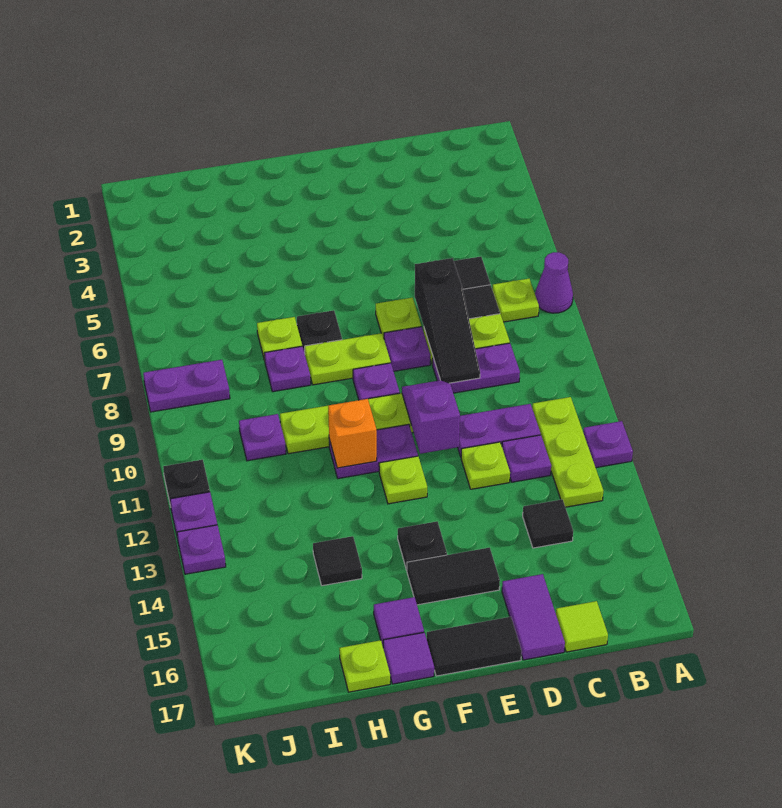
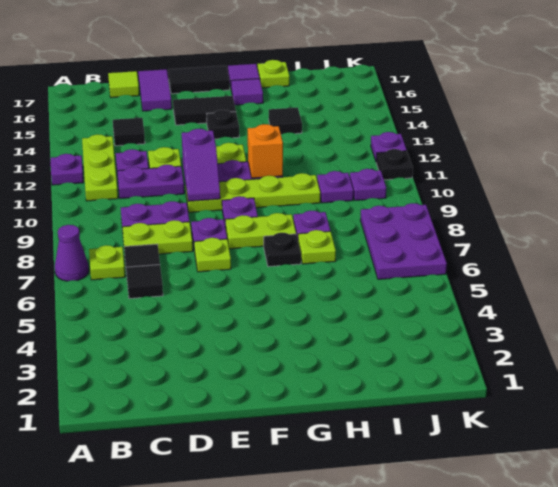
black slope D7:D9 level 2 top 7 -> none
purple plate J8:K8 level 1 -> purple plate J6:K8 level 1
purple plate K13 level 1 -> purple plate J10 level 1

